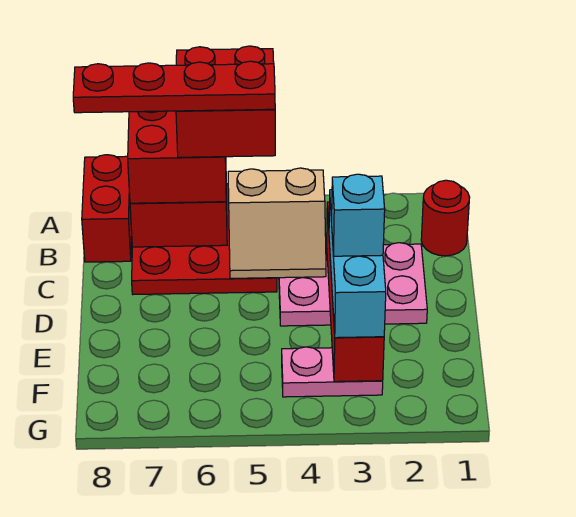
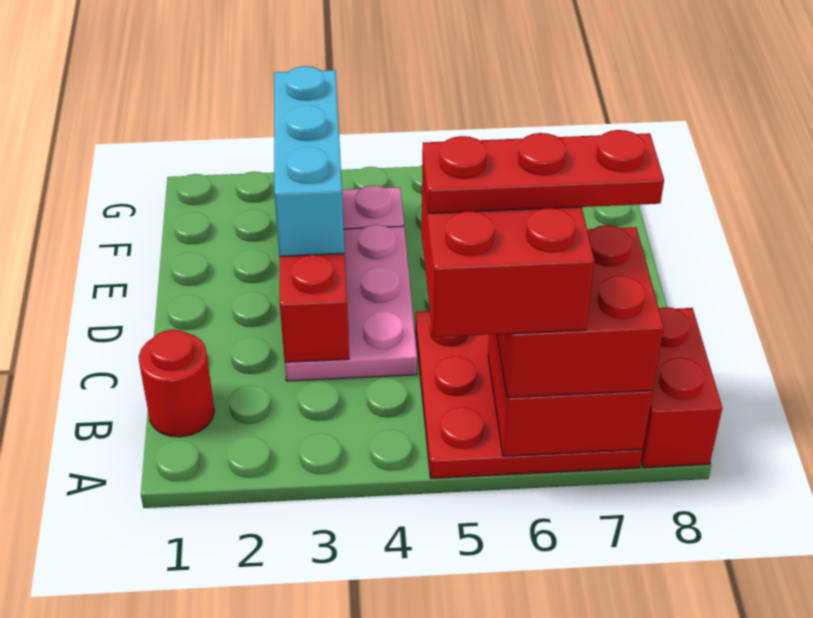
tan slope B4:C5 level 2 top B -> none
red plate B5:B8 level 5 -> red plate B5:B7 level 5
pink plate C2:D4 level 1 -> pink plate C3:E4 level 1
cyan brick E3 level 4 -> none

